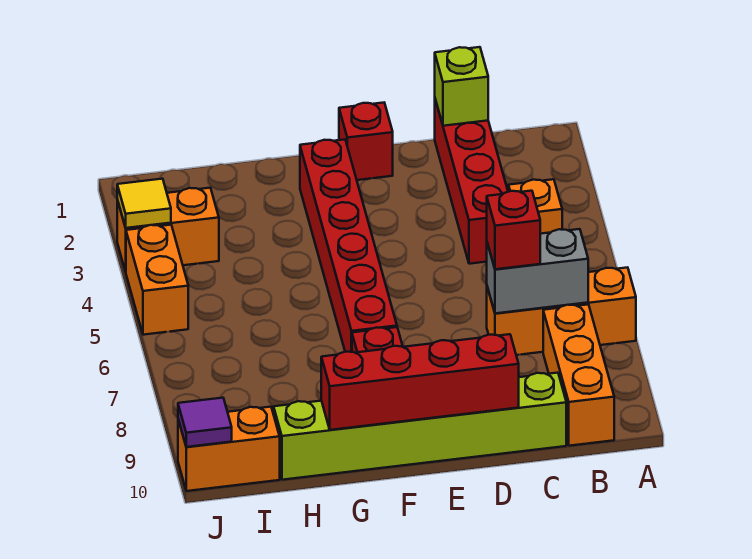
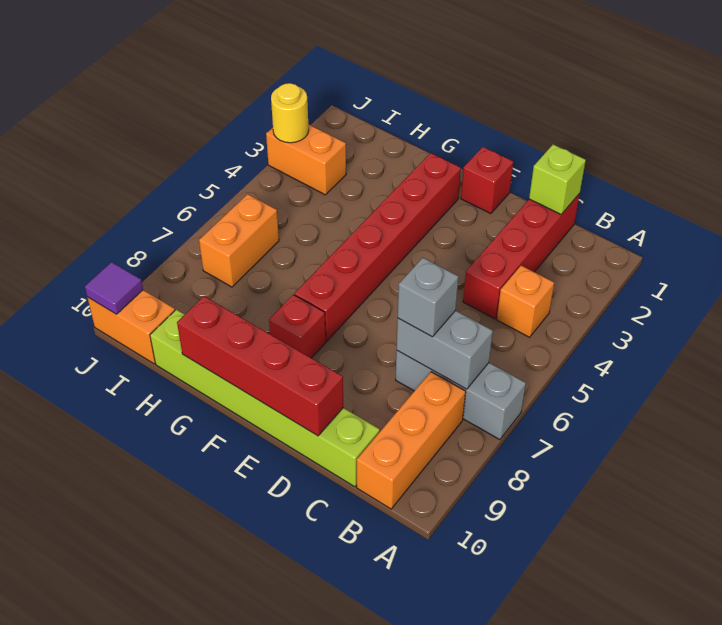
orange brick A7:C7 level 1 -> grey brick A7:C7 level 1
red brick C7 level 3 -> grey brick C7 level 3
yellow tile J3 level 2 -> yellow round brick J3 level 2
orange brick J4:J5 level 1 -> orange brick I6:I7 level 1

